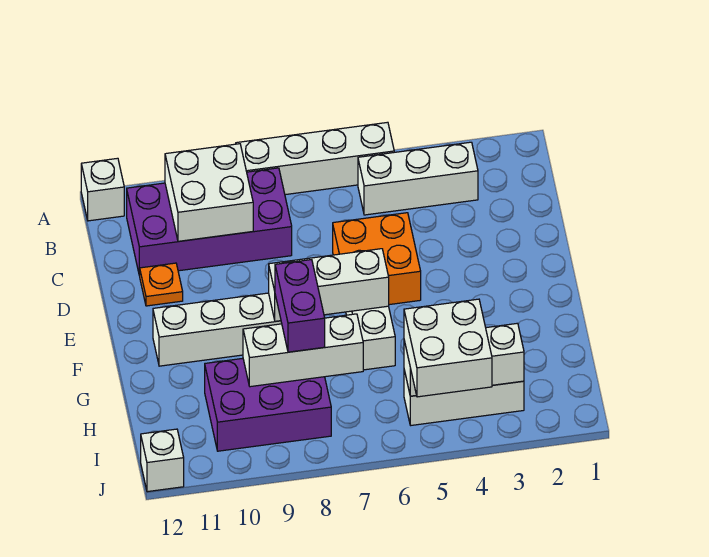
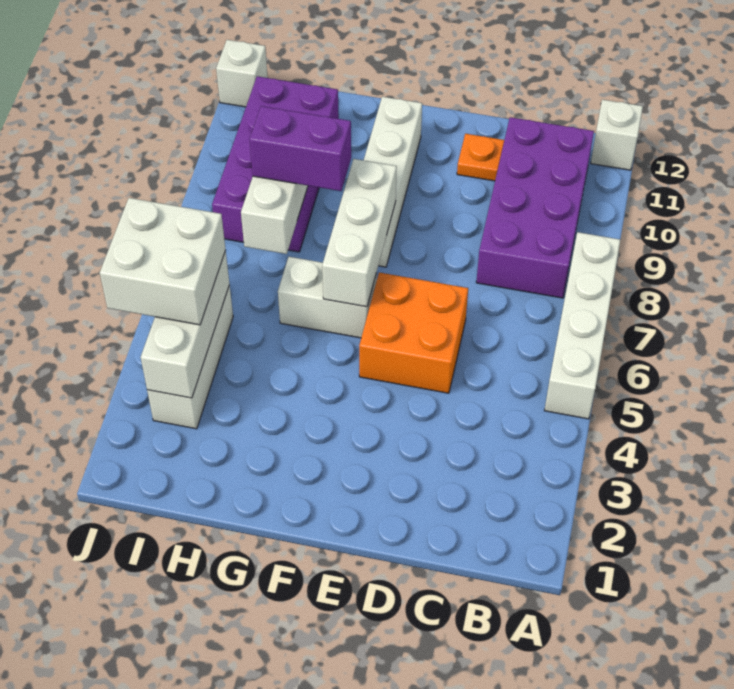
white brick B3:B5 level 1 -> none
white brick B9:C10 level 2 -> none
purple brick H8:I10 level 1 -> purple brick H8:I11 level 1

